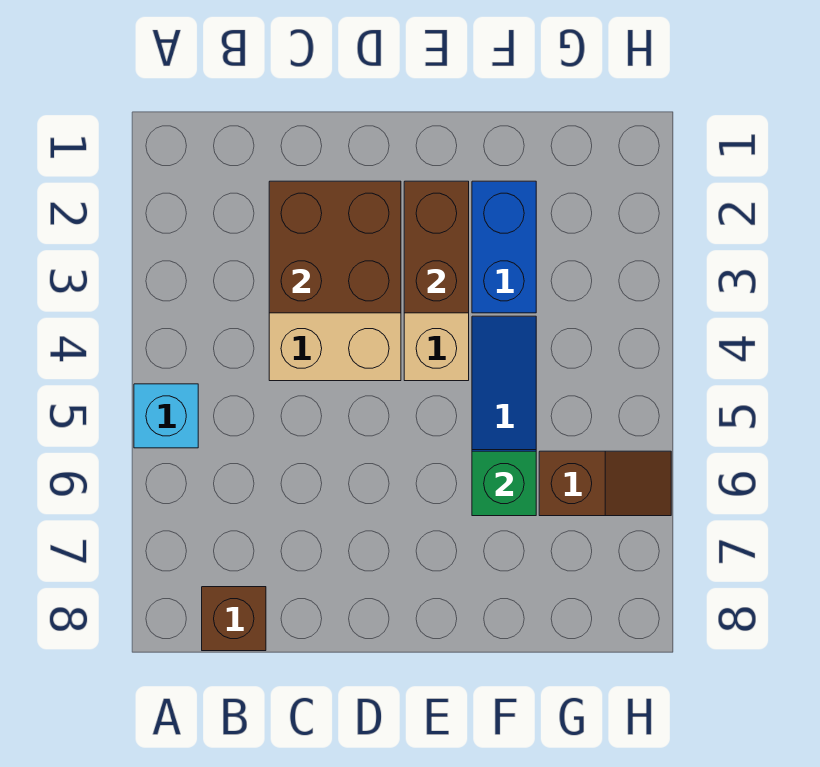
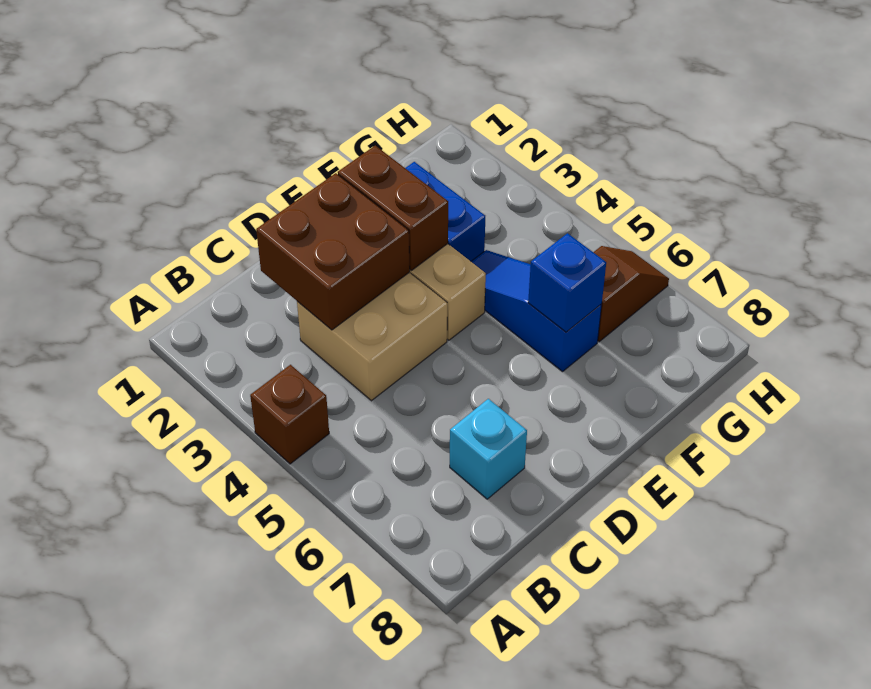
cyan brick A5 level 1 -> cyan brick C7 level 1
brown brick B8 level 1 -> brown brick A4 level 1
green brick F6 level 2 -> blue brick F6 level 2

